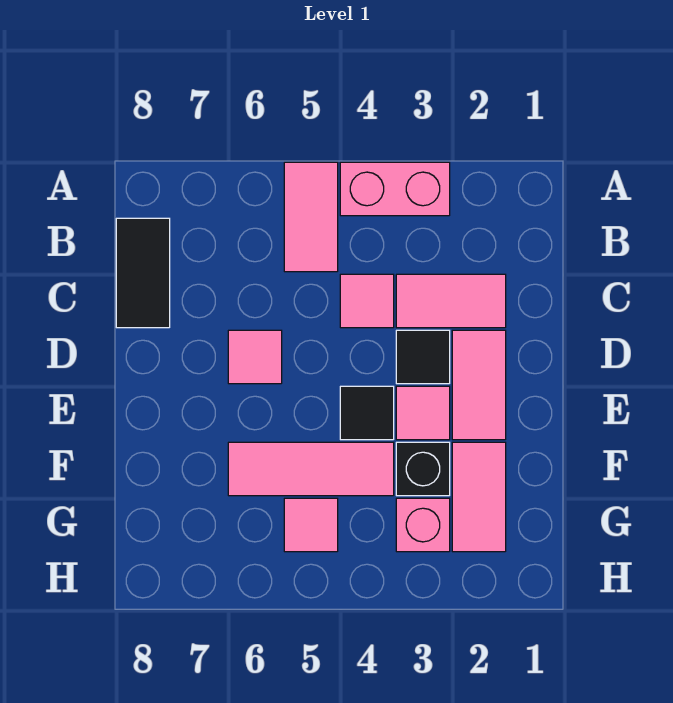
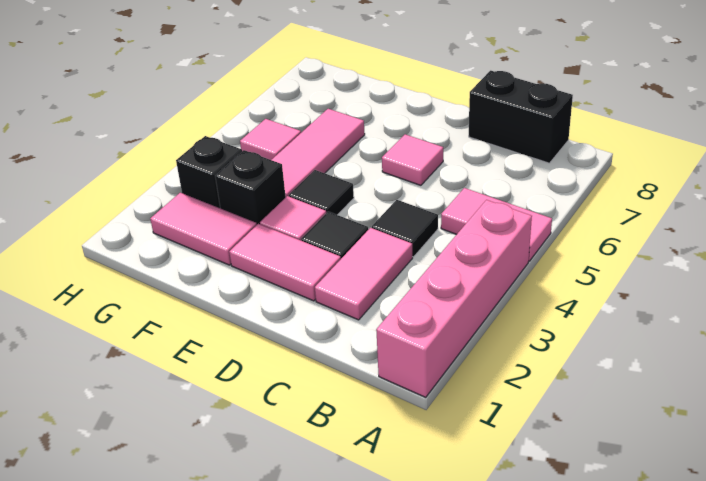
pink brick A3:A4 level 1 -> pink brick A1:A4 level 1
black tile B8:C8 level 1 -> black brick B8:C8 level 1
pink tile C4 level 1 -> black tile C4 level 1
pink brick G3 level 1 -> black brick G3 level 1

